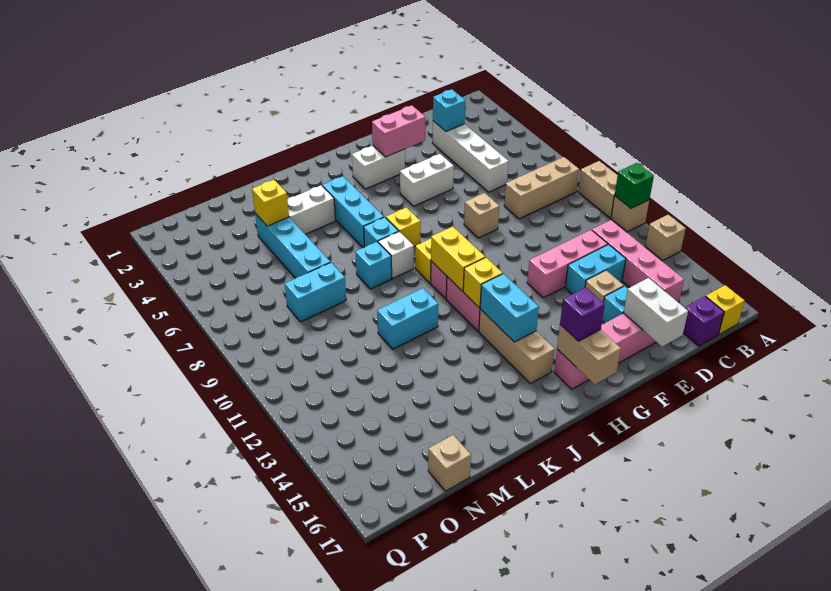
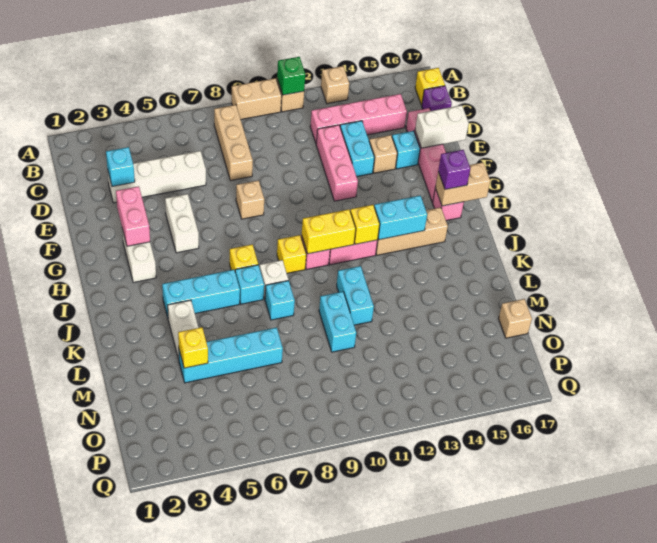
cyan brick M8:N8 level 1 -> cyan brick L10:M10 level 1

